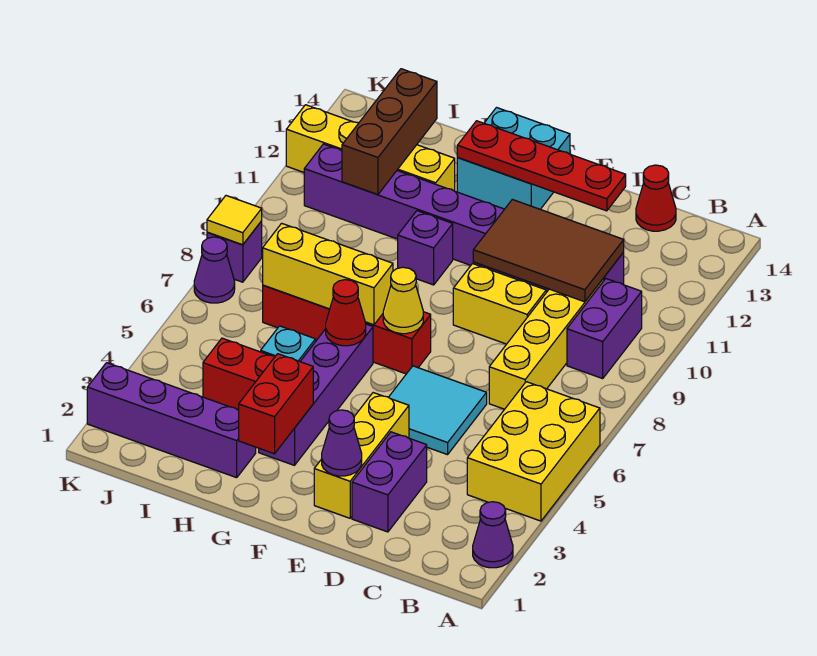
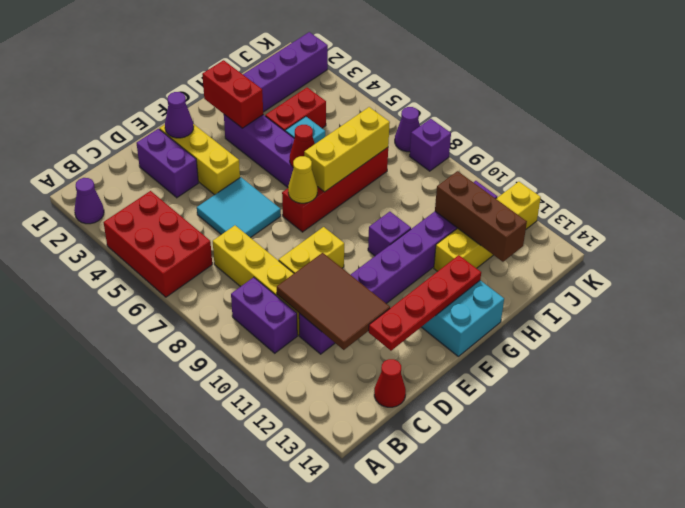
yellow brick A4:B6 level 1 -> red brick A4:B6 level 1
brown tile C10:E11 level 2 -> brown tile C10:D12 level 2
yellow tile K8 level 2 -> none

